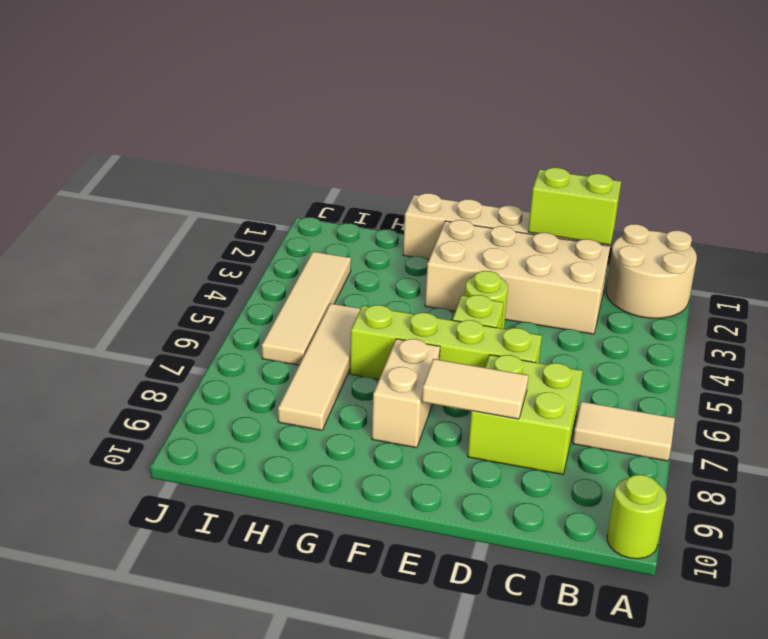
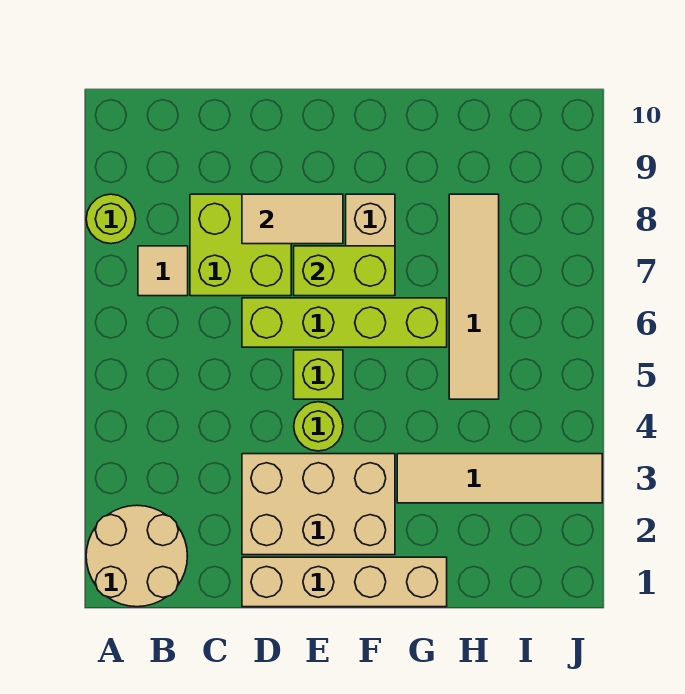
tan tile A7:B7 level 1 -> tan tile B7 level 1
lime round brick A10 level 1 -> lime round brick A8 level 1
lime brick C1:D1 level 2 -> lime brick E7:F7 level 2
tan brick C2:F3 level 1 -> tan brick D2:F3 level 1
tan tile I3:I6 level 1 -> tan tile G3:J3 level 1

